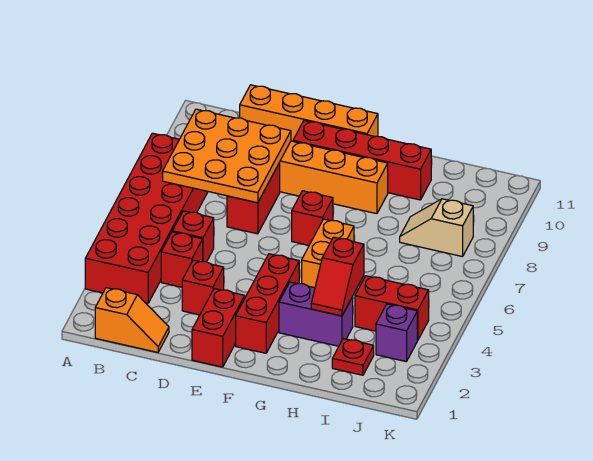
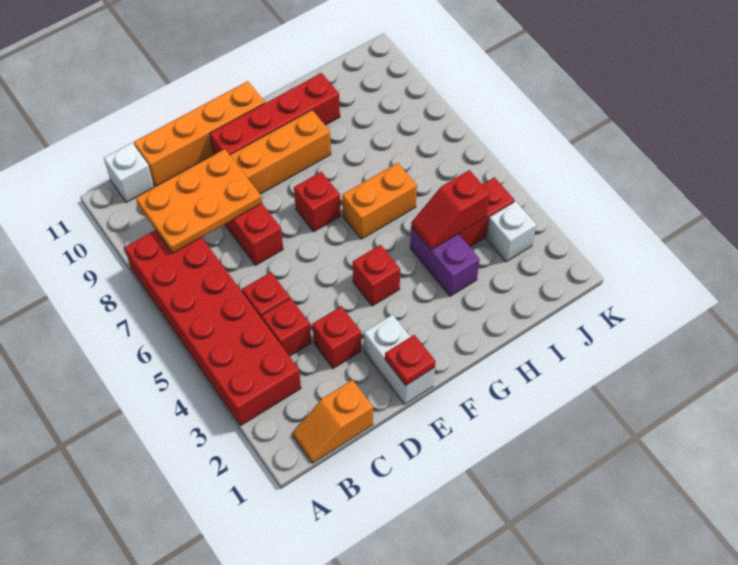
orange slope B1:C1 level 1 top B -> orange slope B1:C1 level 1 top C
orange plate B7:D9 level 2 -> orange plate B8:D9 level 2
none -> white brick B11 level 1
red brick E1:E2 level 1 -> white brick E1:E2 level 1
red brick F2:F4 level 1 -> red brick F4 level 1
purple brick G3:H3 level 1 -> purple brick H3:H4 level 1
orange brick G5:G6 level 1 -> orange brick G6:H6 level 1
red slope H3:H4 level 2 top 4 -> red slope H4:I4 level 2 top I
red plate I2 level 1 -> red plate E1 level 2
tan slope I8:J8 level 1 top J -> none
purple brick J3 level 1 -> white brick J3 level 1

